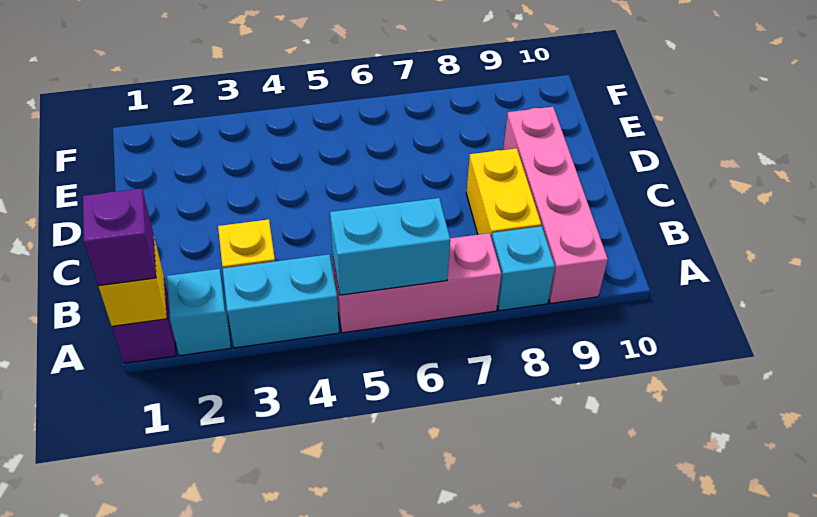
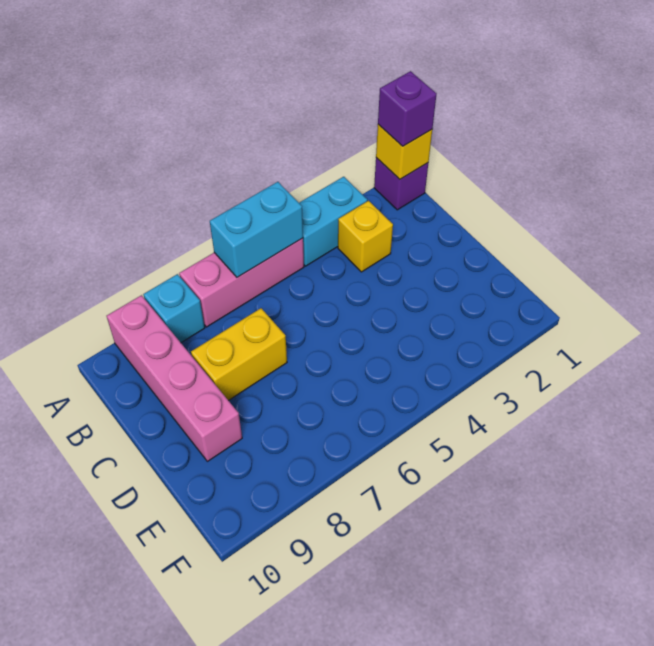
cyan brick A2 level 1 -> none
yellow brick B8:C8 level 1 -> yellow brick C7:C8 level 1

